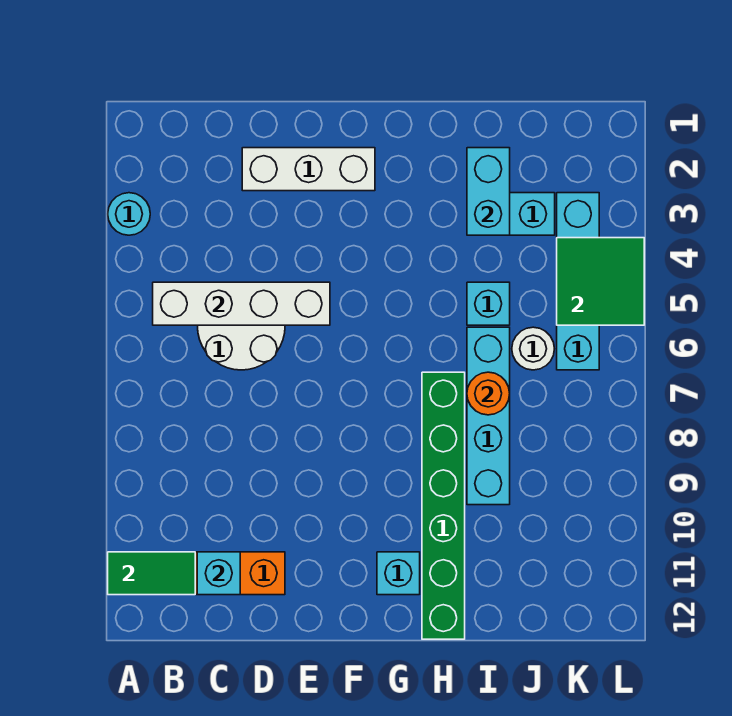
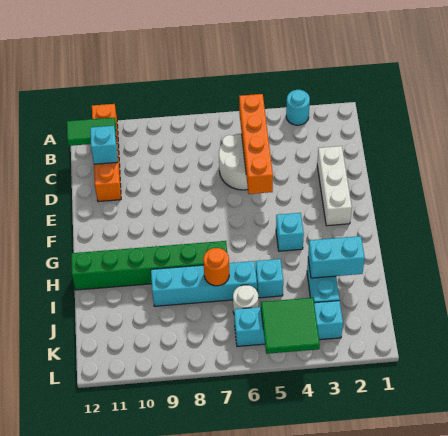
green tile A11:B11 level 2 -> green tile B11:B12 level 2
white brick B5:E5 level 2 -> orange brick B5:E5 level 2
cyan brick G11 level 1 -> cyan brick G4 level 1

